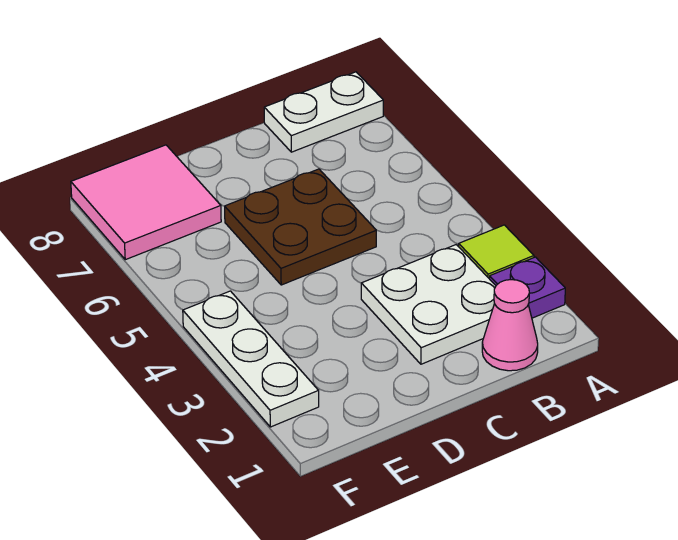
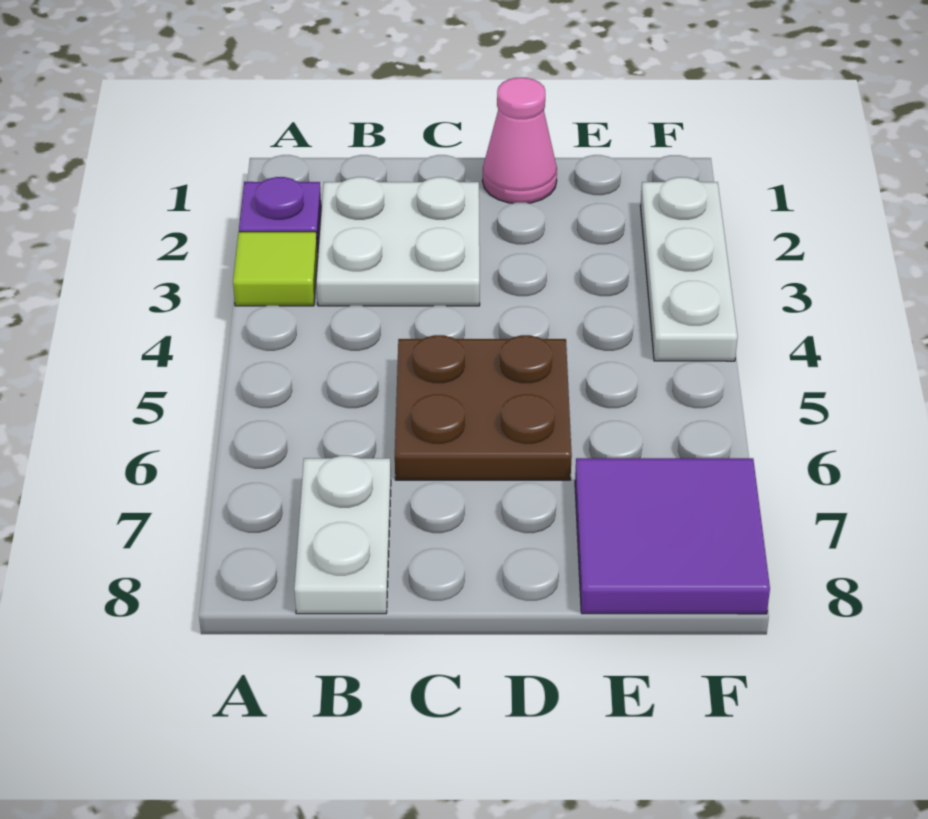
white plate A8:B8 level 1 -> white plate B7:B8 level 1
pink cone B1 level 1 -> pink cone D1 level 1
pink tile E7:F8 level 1 -> purple tile E7:F8 level 1

